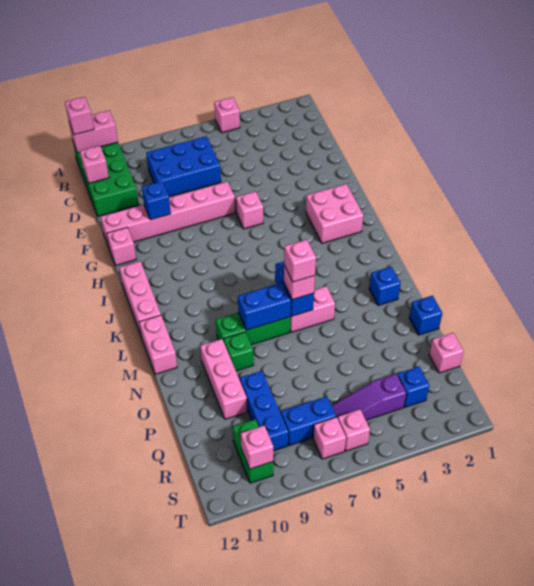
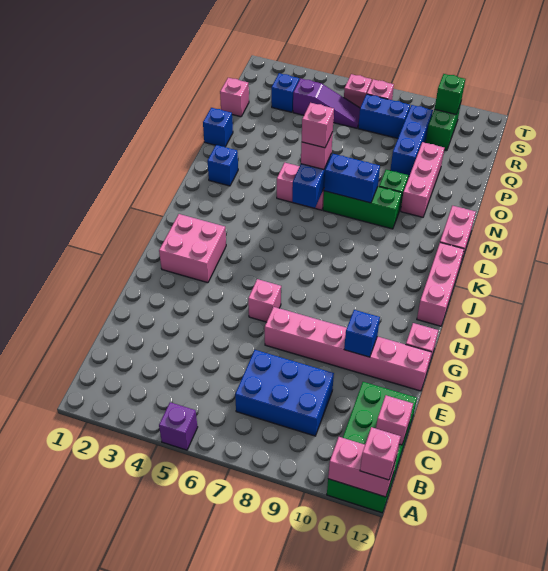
pink brick A5 level 1 -> purple brick A5 level 1
pink brick S10 level 2 -> green brick S10 level 2

